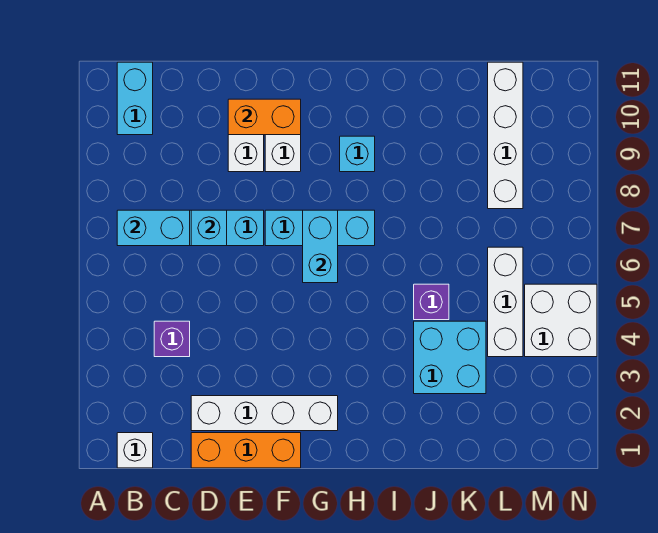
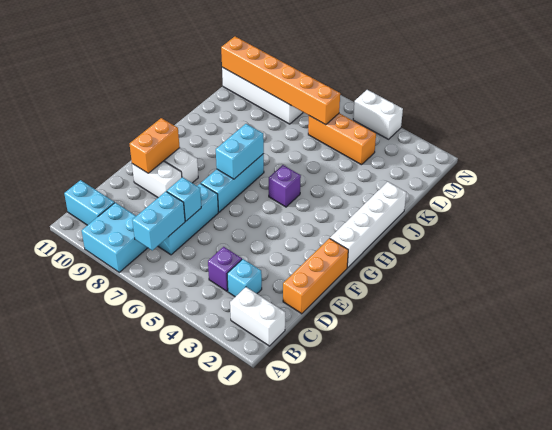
white brick B1 level 1 -> white brick B1:B2 level 1
white brick D2:G2 level 1 -> white brick G1:J1 level 1
cyan brick G6:G7 level 2 -> cyan brick G7:H7 level 2
cyan brick H9 level 1 -> cyan brick C3 level 1
cyan brick J3:K4 level 1 -> cyan brick A8:B9 level 1
purple brick J5 level 1 -> purple brick H5 level 1
white brick L4:L6 level 1 -> orange brick L4:L6 level 1
none -> orange brick L6:L11 level 2
white brick M4:N5 level 1 -> white brick N4:N5 level 1

